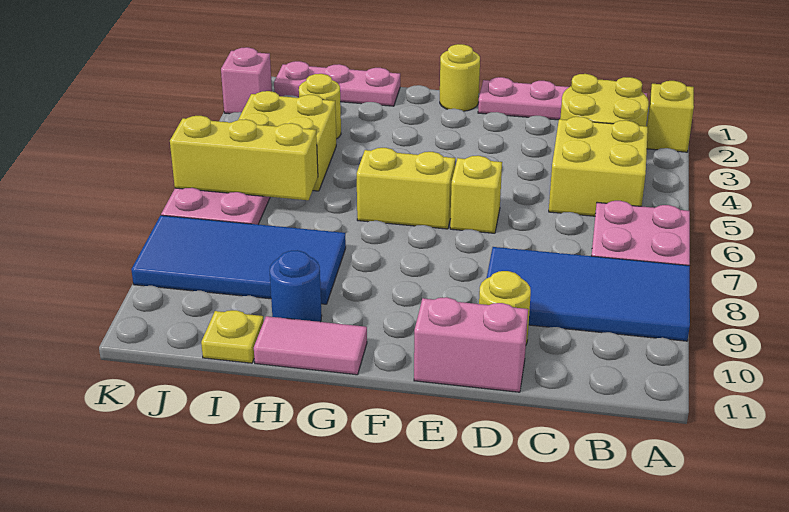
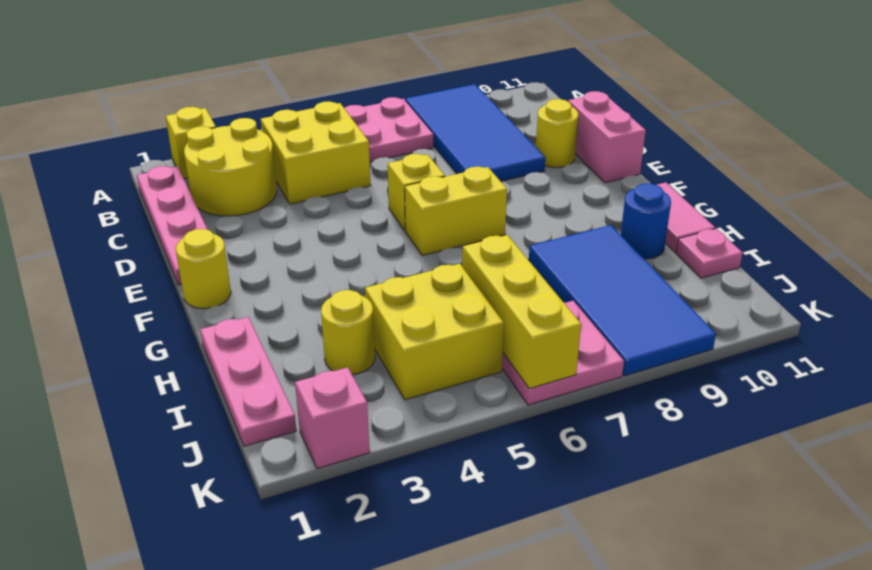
yellow brick F6:G6 level 1 -> yellow brick F6:F7 level 1
yellow plate I11 level 1 -> pink plate I11 level 1

